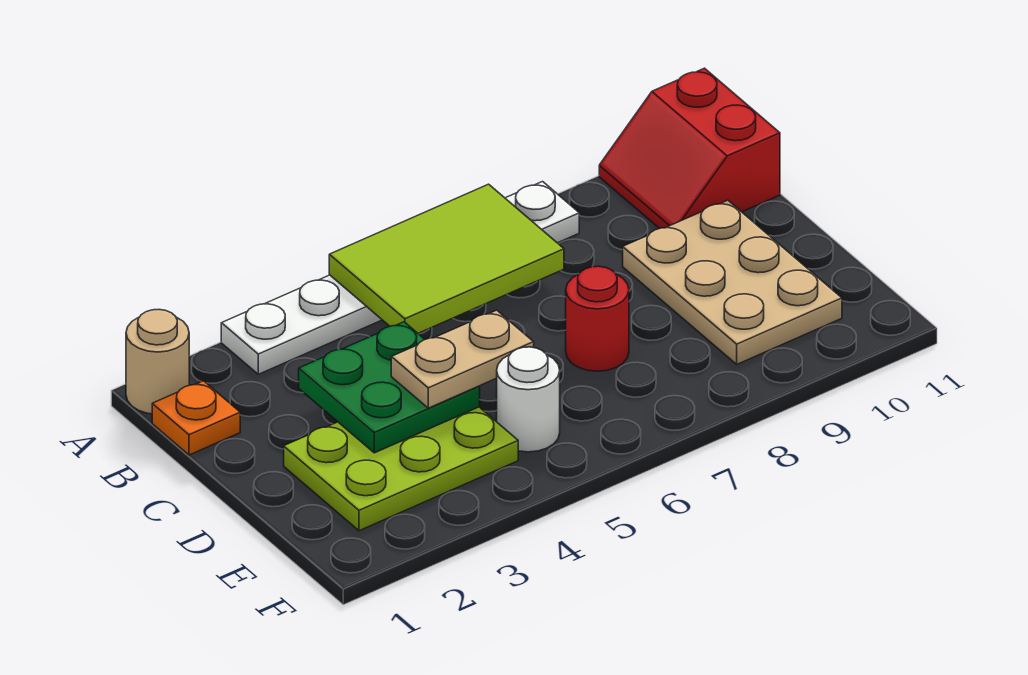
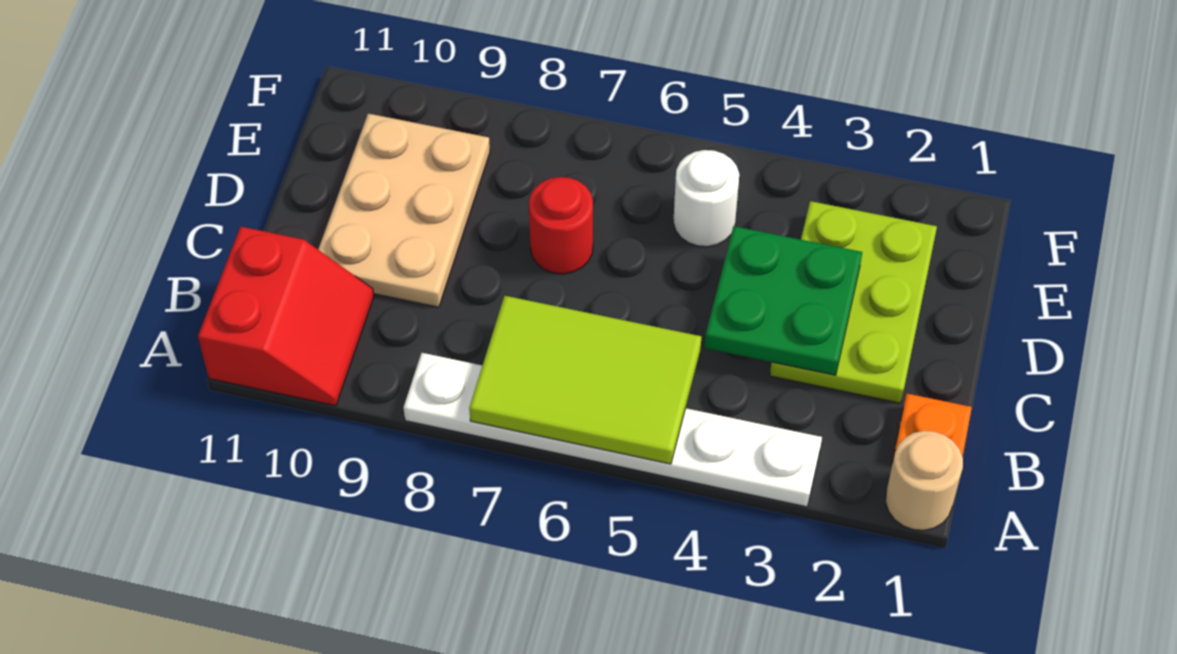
lime plate D2:E4 level 1 -> lime plate C2:E3 level 1
tan plate D4:D5 level 3 -> none

